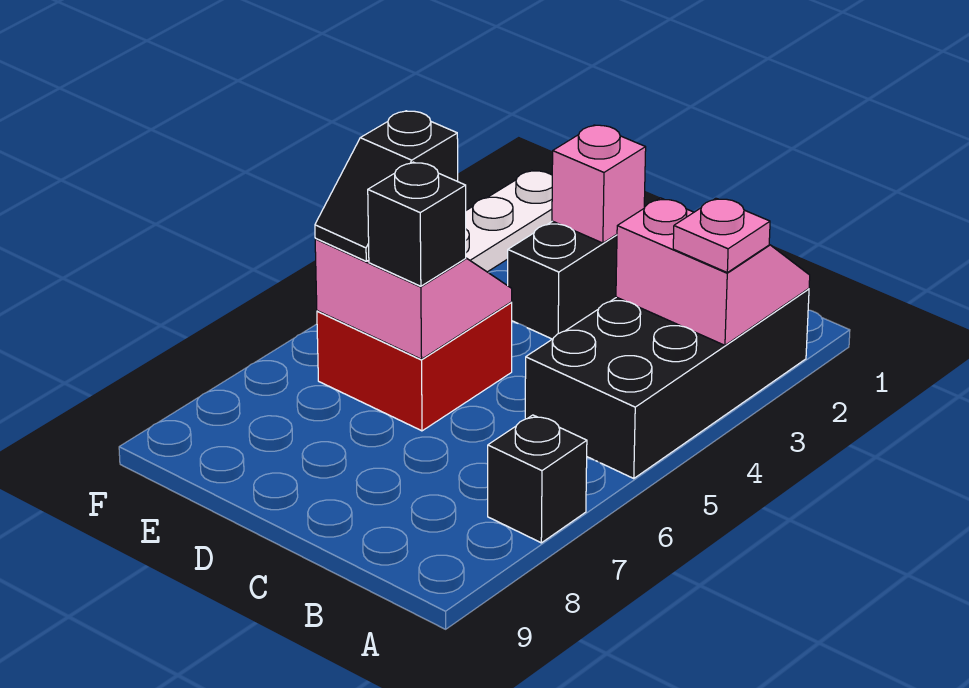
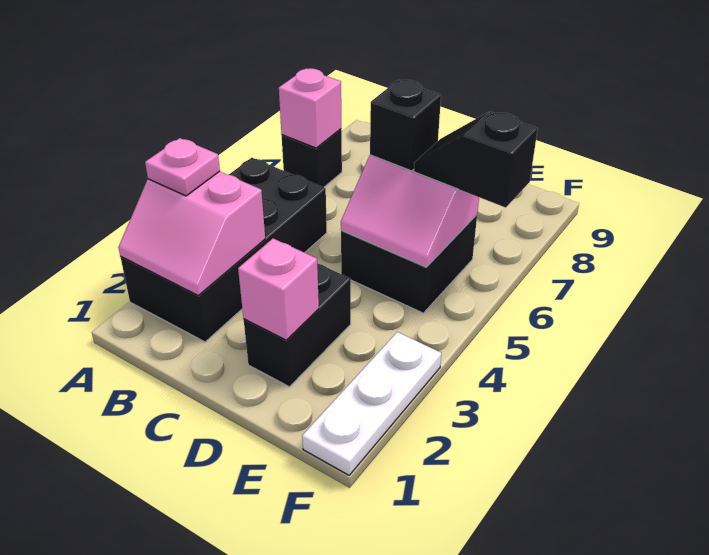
none -> pink brick A7 level 2
red brick D5:E6 level 1 -> black brick D5:E6 level 1
black slope E5:E6 level 3 top 5 -> black slope E6:F6 level 3 top F

